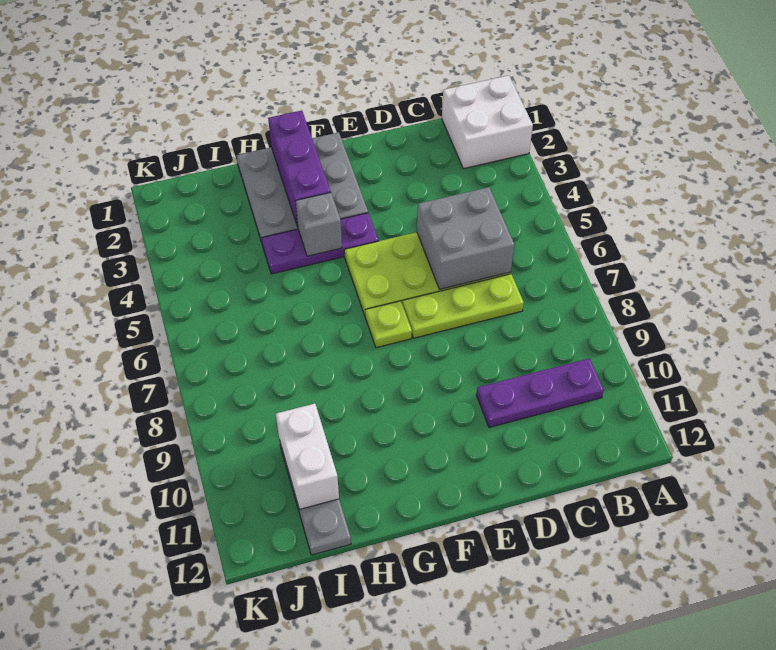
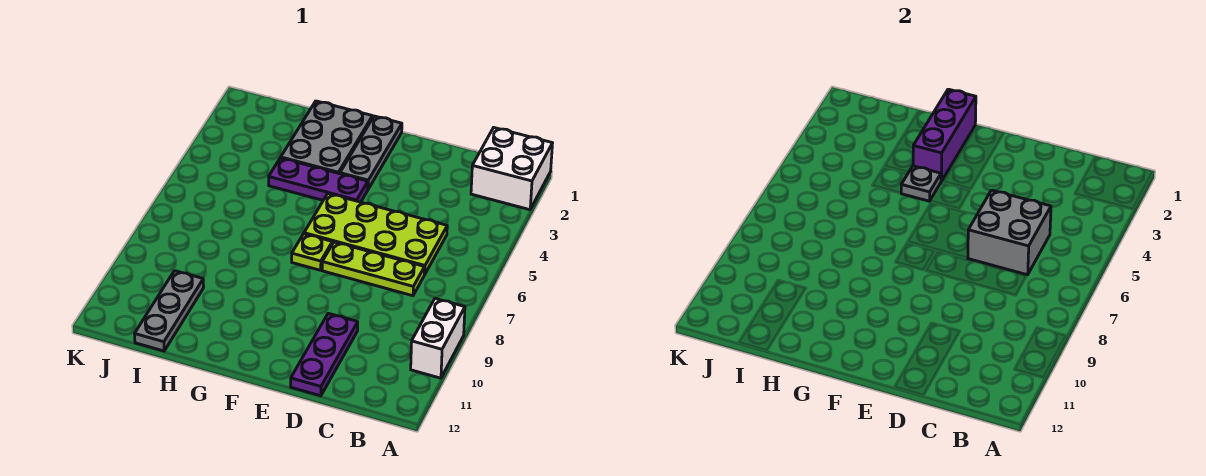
purple plate B10:D10 level 1 -> purple plate D10:D12 level 1
grey brick G4 level 2 -> grey plate G4 level 2
white brick I10:I11 level 2 -> white brick A9:A10 level 1

